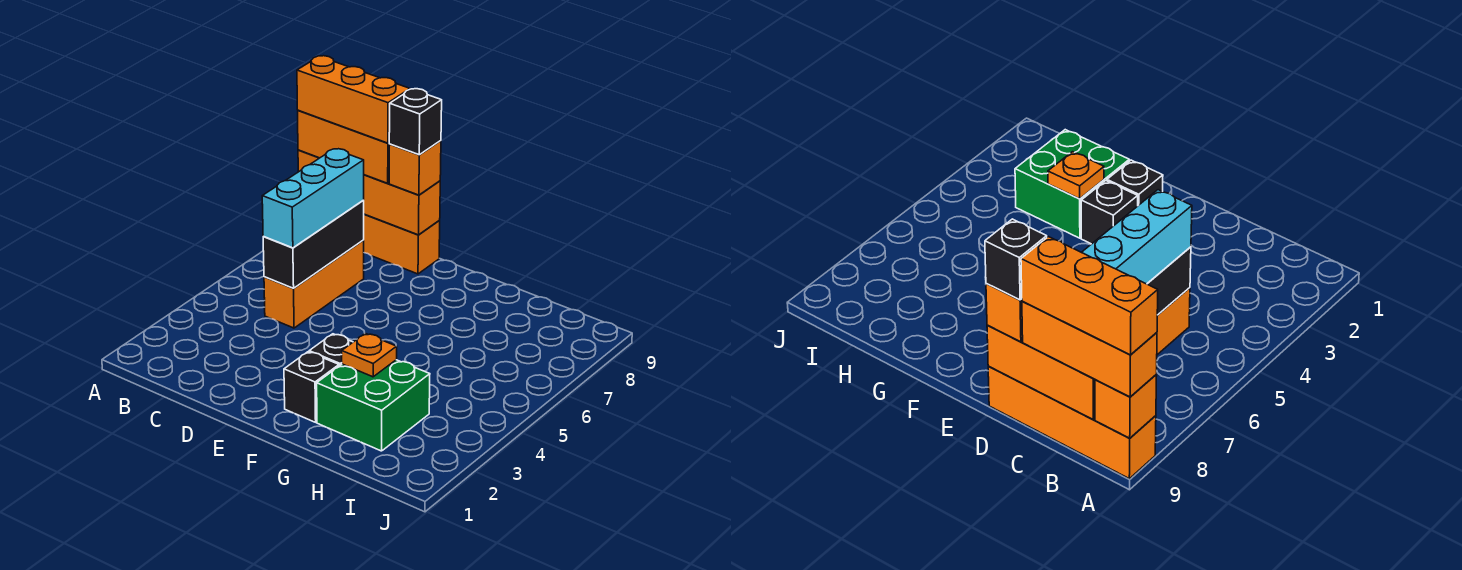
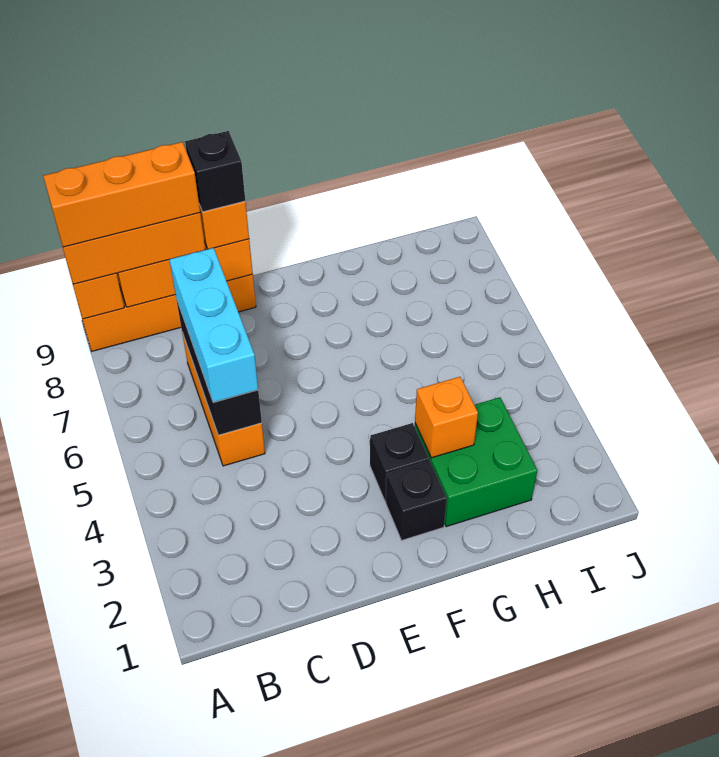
orange plate G3 level 2 -> orange brick G3 level 2

